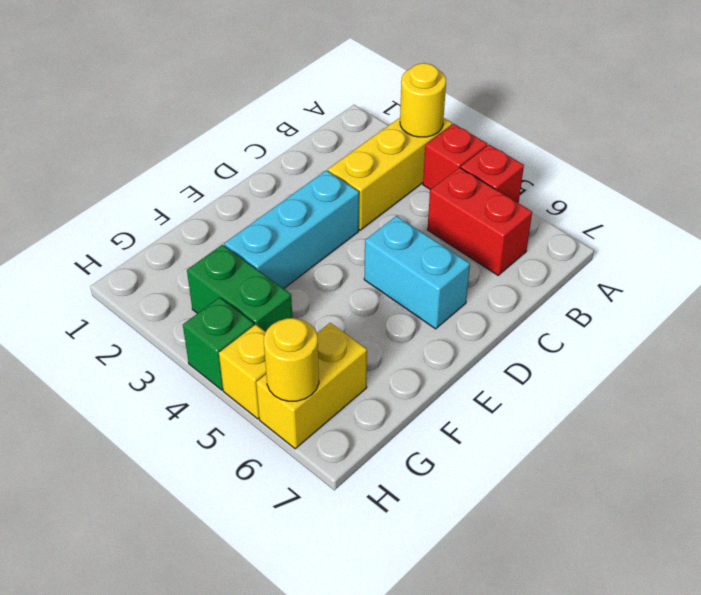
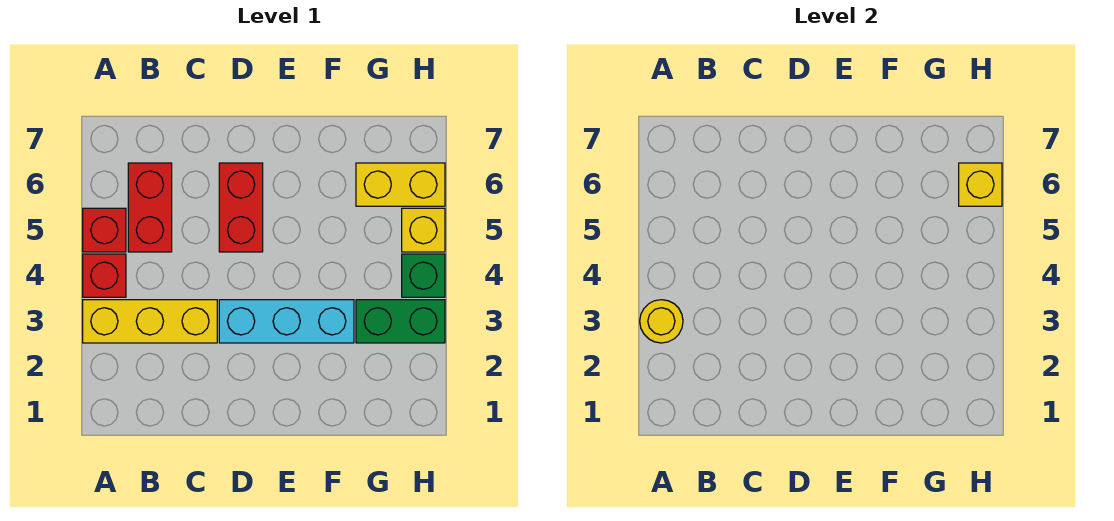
cyan brick D5:D6 level 1 -> red brick D5:D6 level 1
green brick G3:G4 level 1 -> green brick G3:H3 level 1
yellow round brick H6 level 2 -> yellow brick H6 level 2

